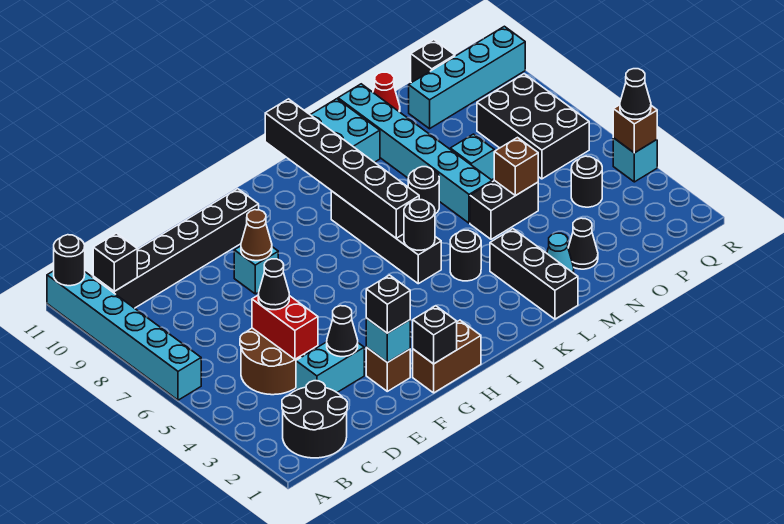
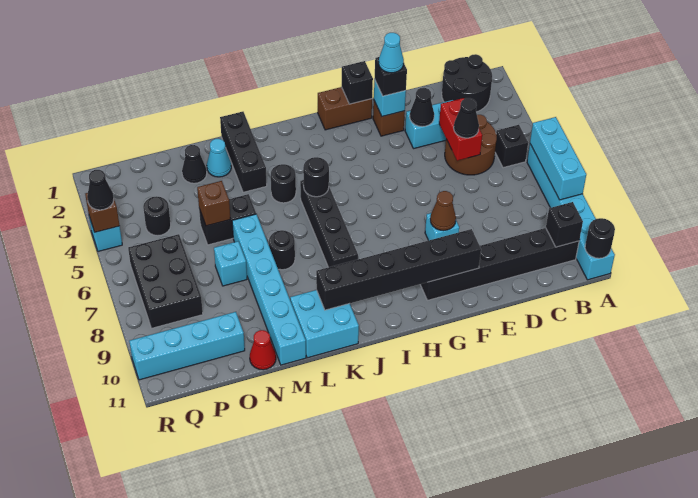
none -> cyan brick A6:A8 level 2
none -> cyan cone F2 level 4
black brick J6:J11 level 2 -> black brick F10:K10 level 2
black brick P11 level 1 -> black brick B5 level 1

